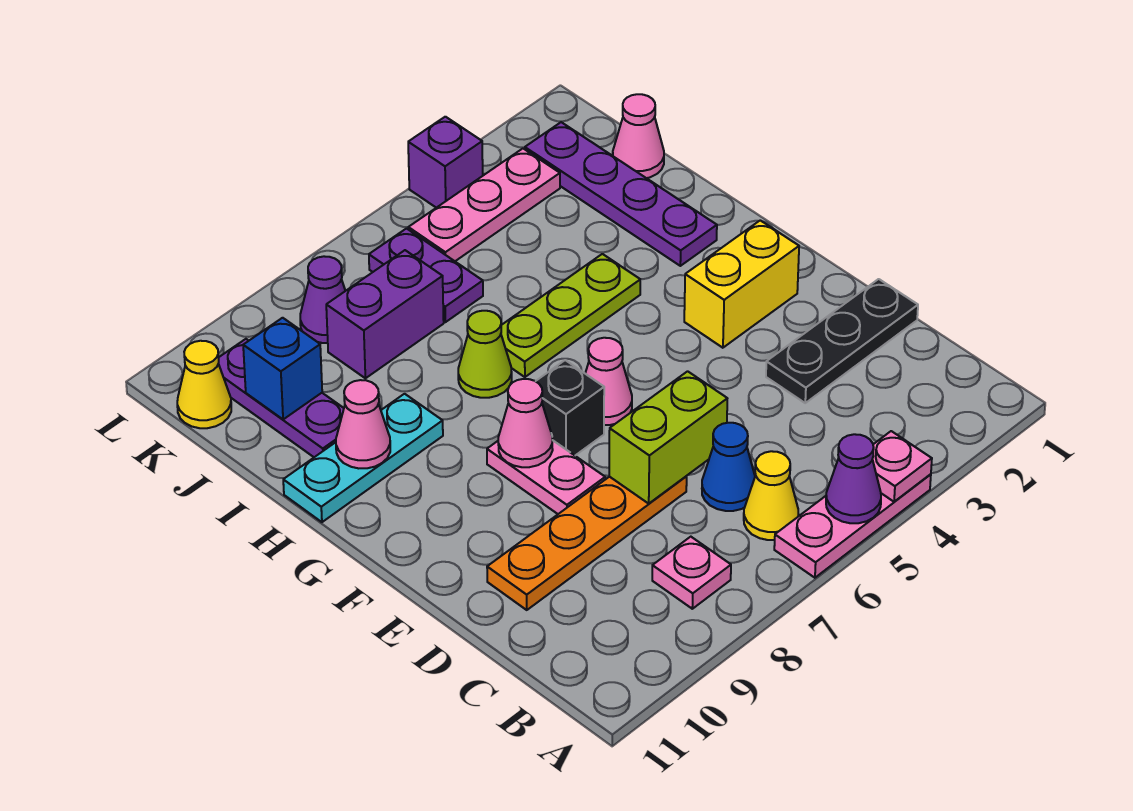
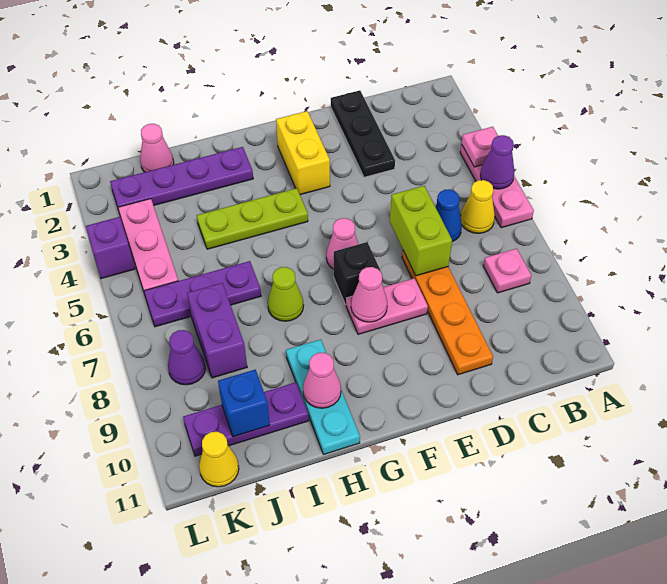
lime plate H4:H6 level 1 -> lime plate G4:I4 level 1
purple plate J6:K6 level 1 -> purple plate I6:K6 level 1

